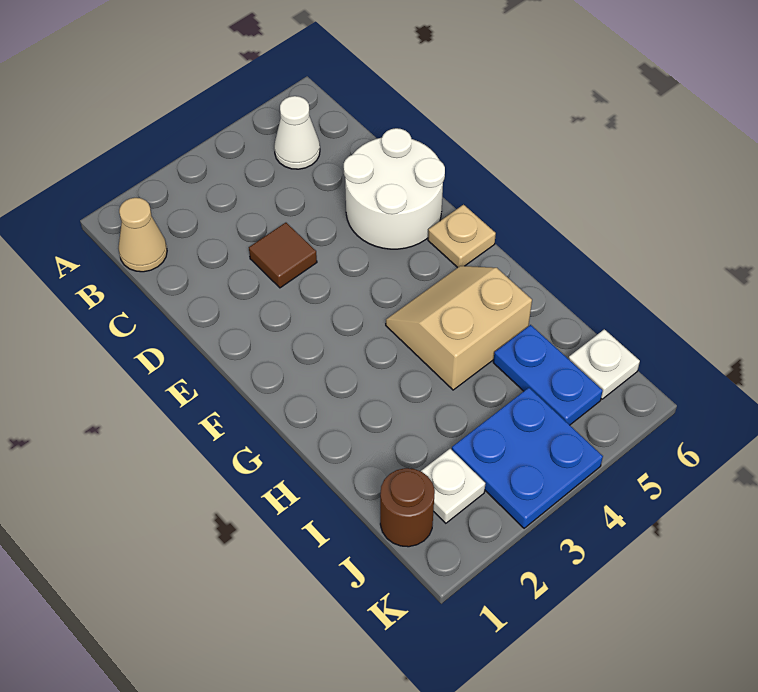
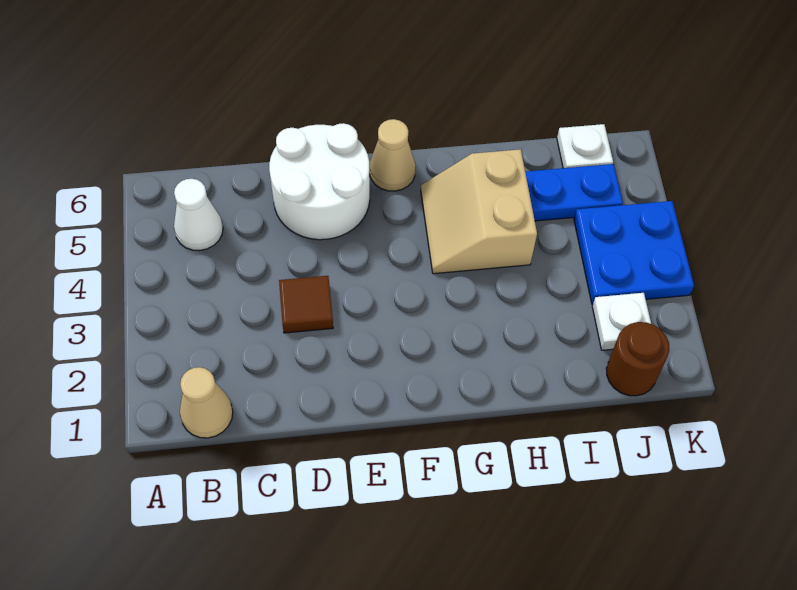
tan plate F6 level 1 -> tan cone F6 level 1

